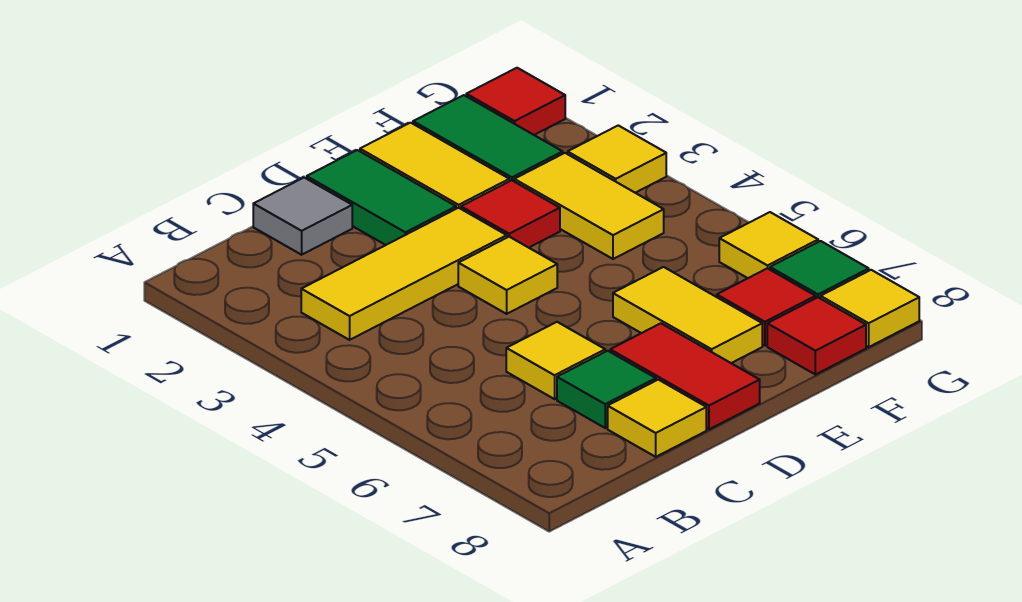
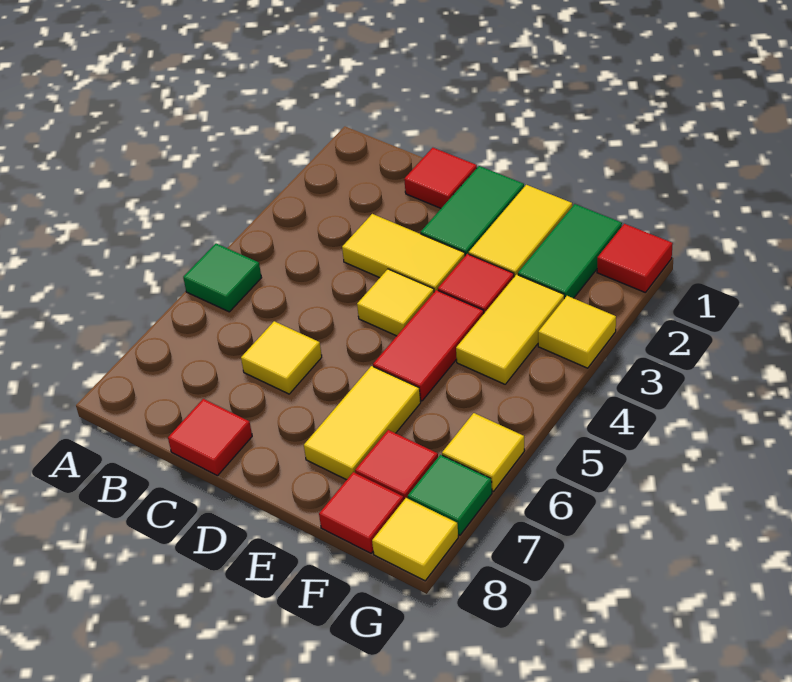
yellow tile B3:D3 level 1 -> yellow tile C3:D3 level 1
grey tile C1 level 1 -> red tile C1 level 1
green tile C7 level 1 -> green tile A5 level 1
yellow tile C8 level 1 -> red tile C8 level 1
red tile D7:D8 level 1 -> red tile E4:E5 level 1

